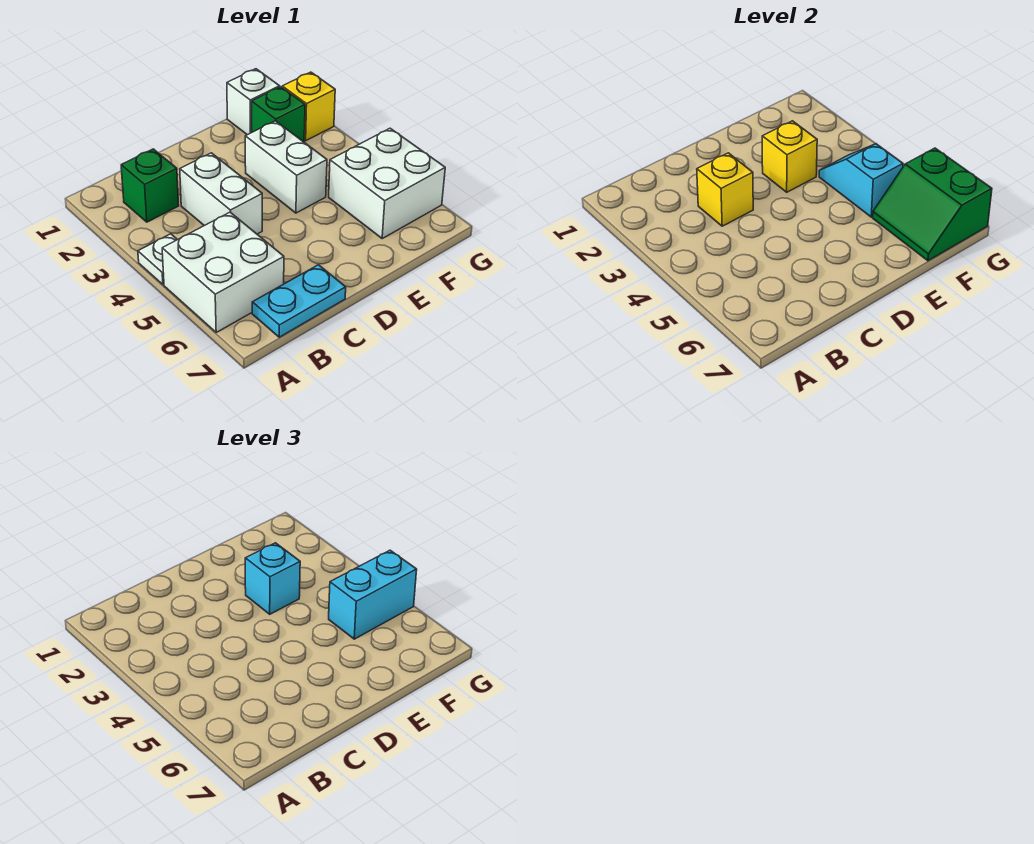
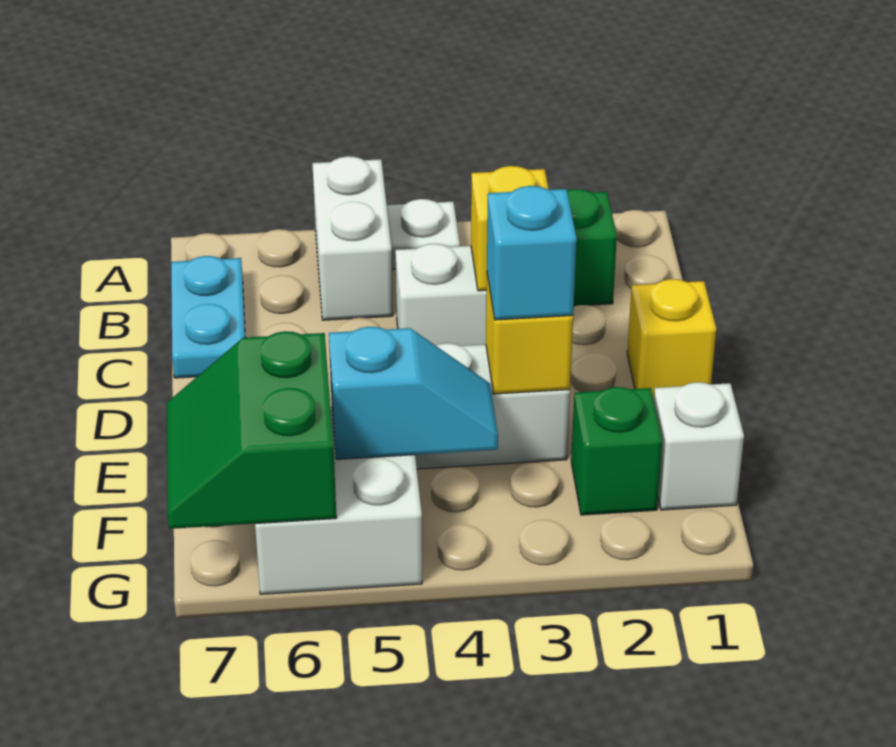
white brick A5:B6 level 1 -> white brick A5:B5 level 1
cyan brick F5:G5 level 3 -> none
green slope F6:G7 level 2 top G -> green slope F6:G7 level 2 top 6
yellow brick G2 level 1 -> yellow brick D1 level 1

